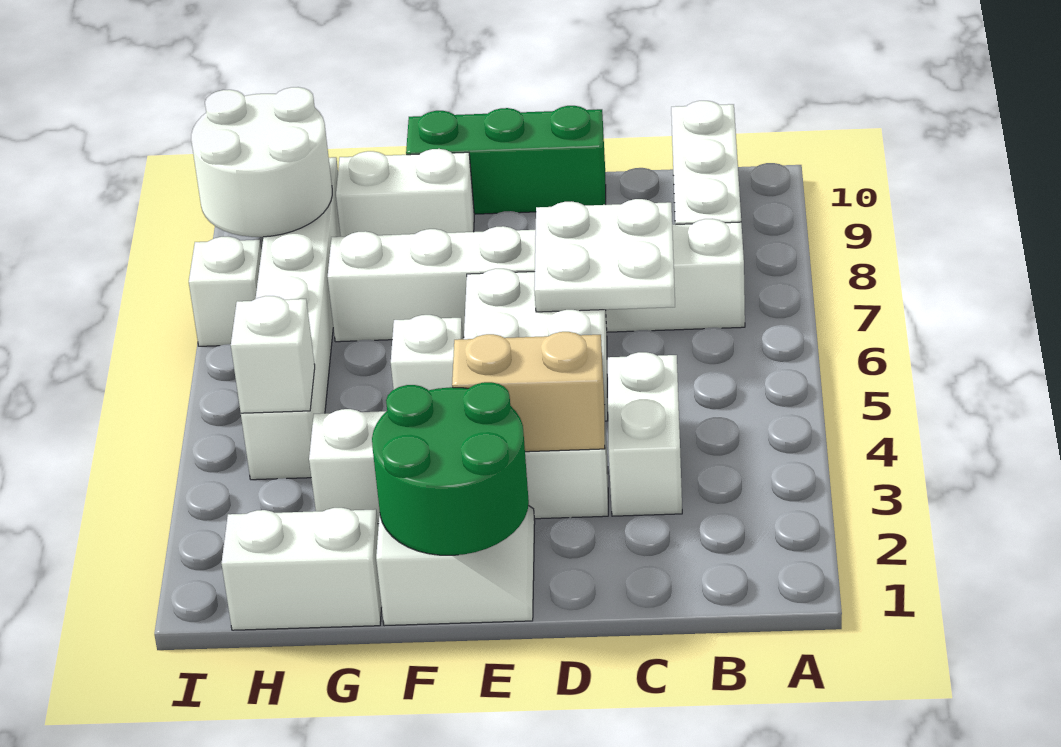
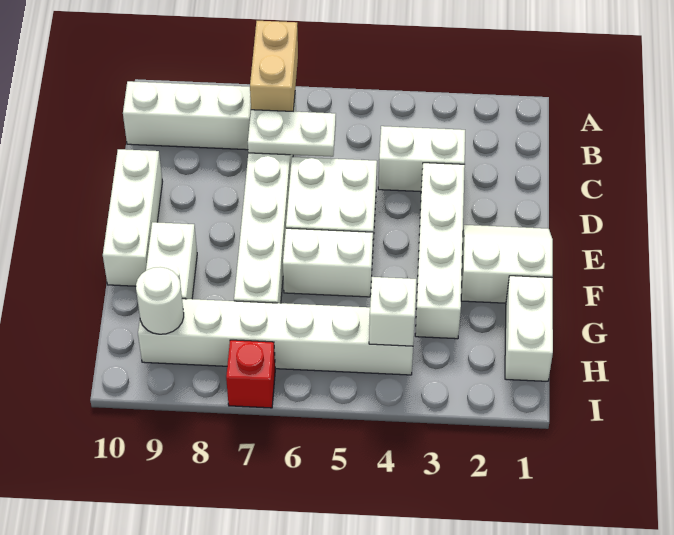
white plate C6:D7 level 2 -> white plate C6:C7 level 2
tan brick D3:E3 level 2 -> tan brick A7:B7 level 2
green brick D10:F10 level 1 -> white brick D10:F10 level 1
green round brick E1:F2 level 2 -> none
white brick F5 level 1 -> white brick F5:F6 level 1
white round brick H8:I9 level 2 -> white round brick H9 level 2
white brick I7 level 1 -> red brick I7 level 1

